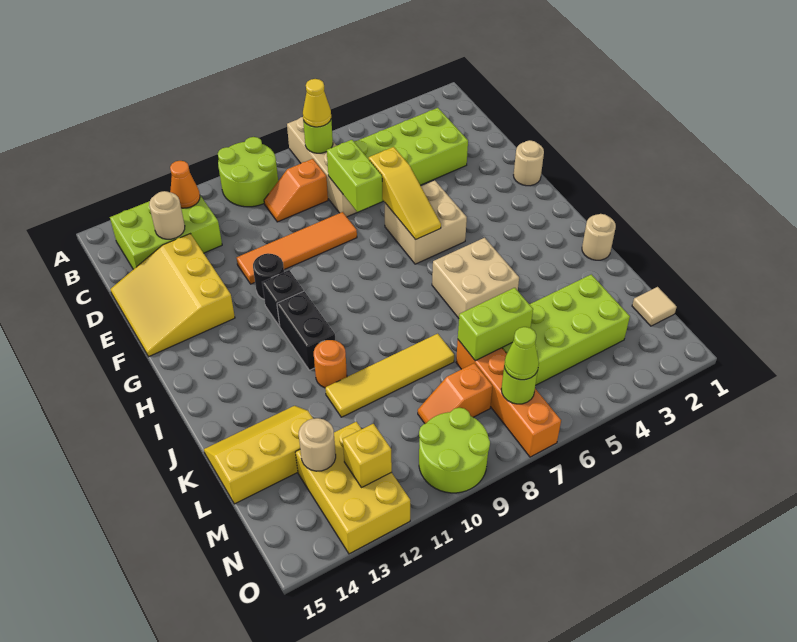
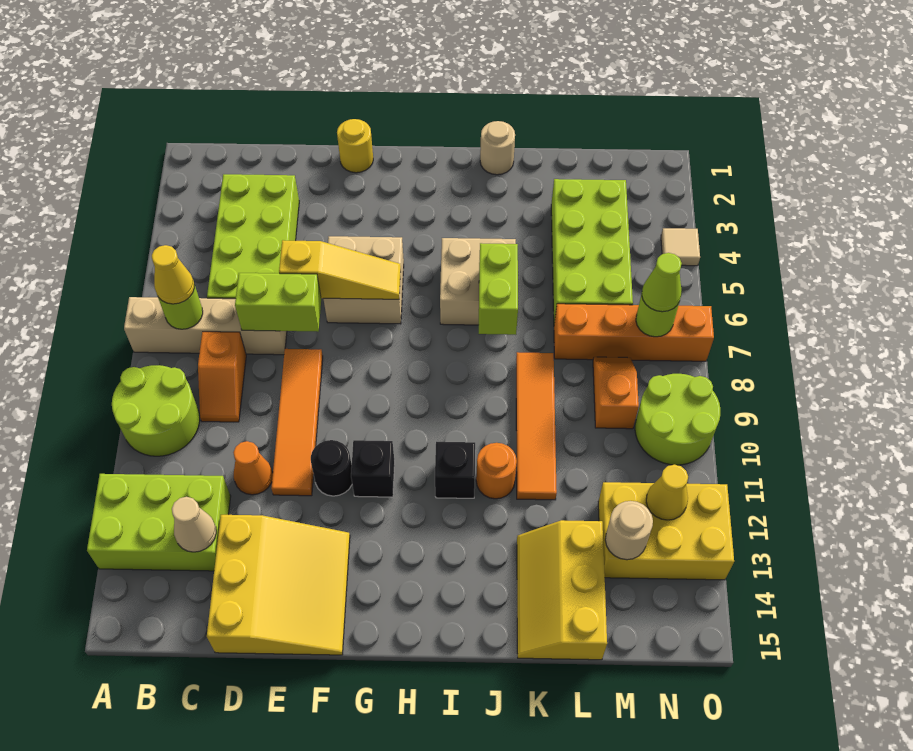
lime brick B12:C14 level 1 -> lime brick A12:C13 level 1
orange cone B12 level 2 -> orange cone D11 level 1
tan round brick C13 level 2 -> tan cone C13 level 2
yellow slope D13:F15 level 1 top 13 -> yellow slope D13:F15 level 1 top D
tan round brick F1 level 1 -> yellow round brick F1 level 1
black brick H11:I11 level 1 -> black brick I11 level 1
yellow tile K8:K11 level 1 -> orange tile K8:K11 level 1
lime brick L6:L7 level 2 -> lime brick J6:J7 level 2
tan tile M1 level 1 -> tan tile O4 level 1
orange slope M8:M9 level 1 top 8 -> orange slope M8:M9 level 1 top 9
yellow brick N12 level 2 -> yellow cone N12 level 2

